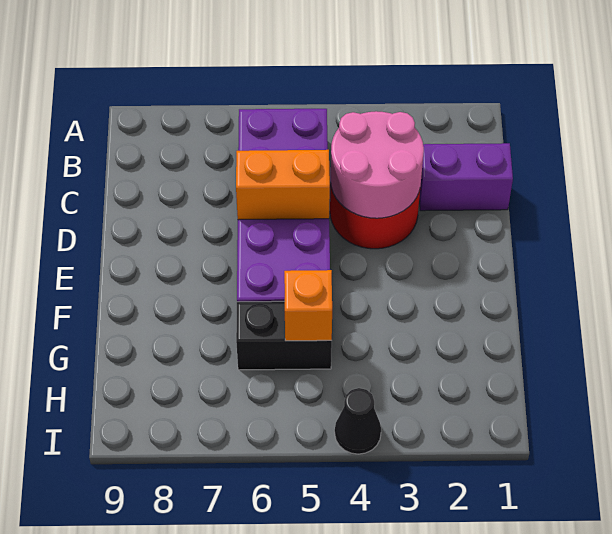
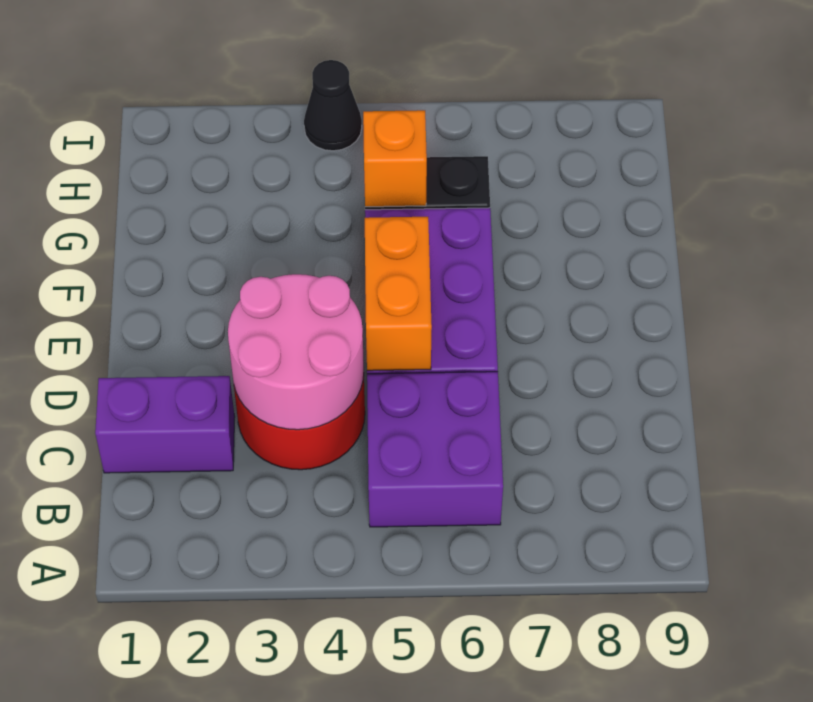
orange brick D5:D6 level 2 -> orange brick D5:E5 level 2

